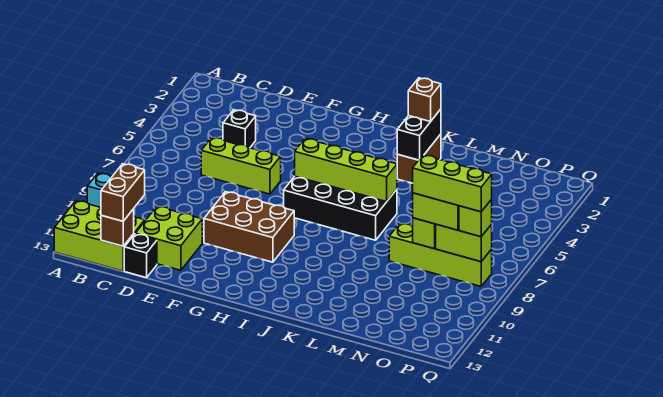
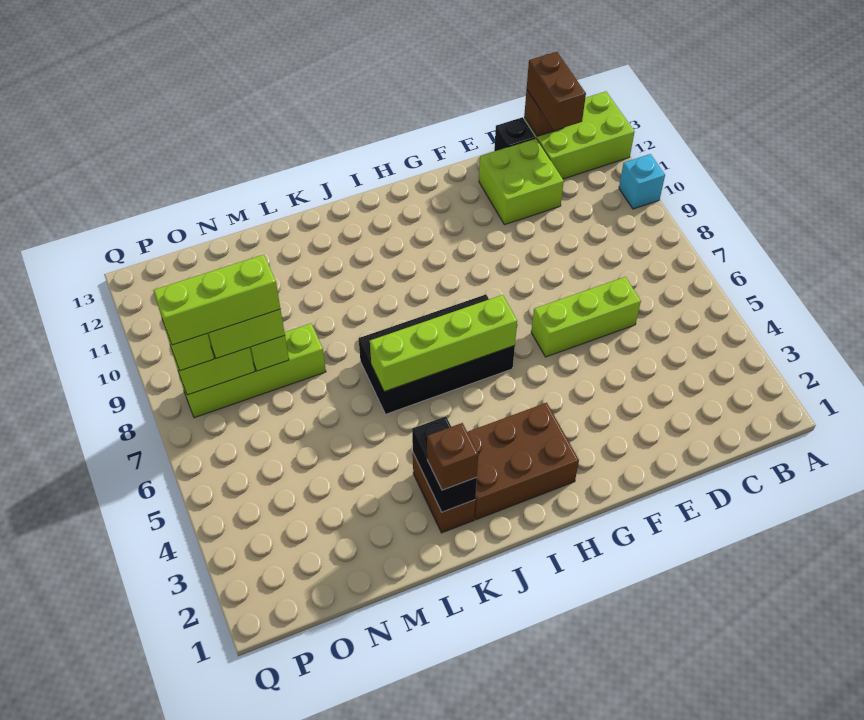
black brick D4 level 1 -> none
brown brick F9:H10 level 1 -> brown brick H2:J3 level 1

